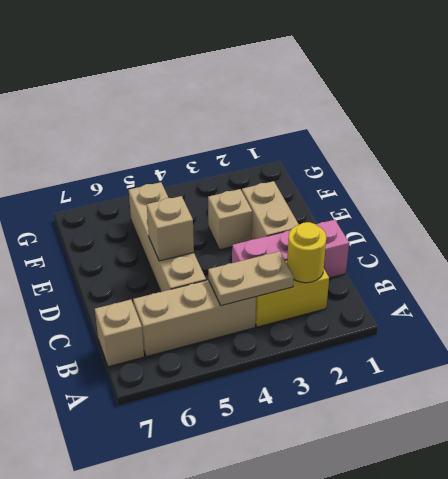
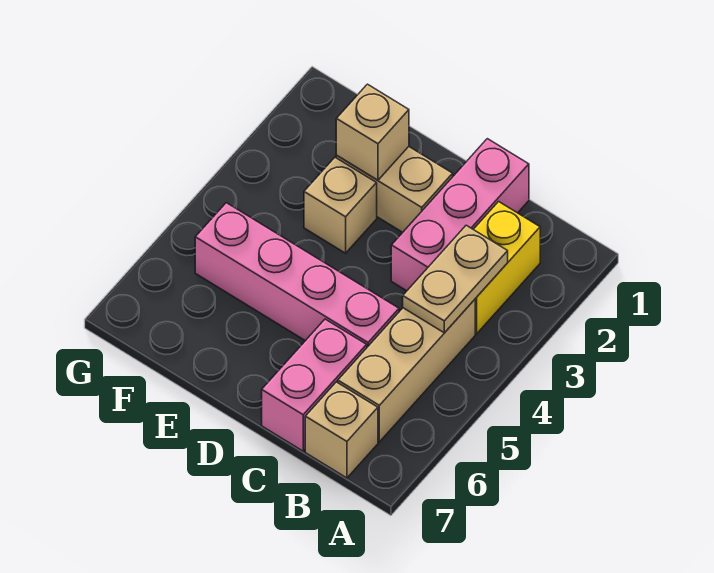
yellow round brick B2 level 2 -> none
tan brick C5:F5 level 1 -> pink brick C5:F5 level 1
none -> pink brick C6:C7 level 1
tan brick D5 level 2 -> tan brick E2 level 2

